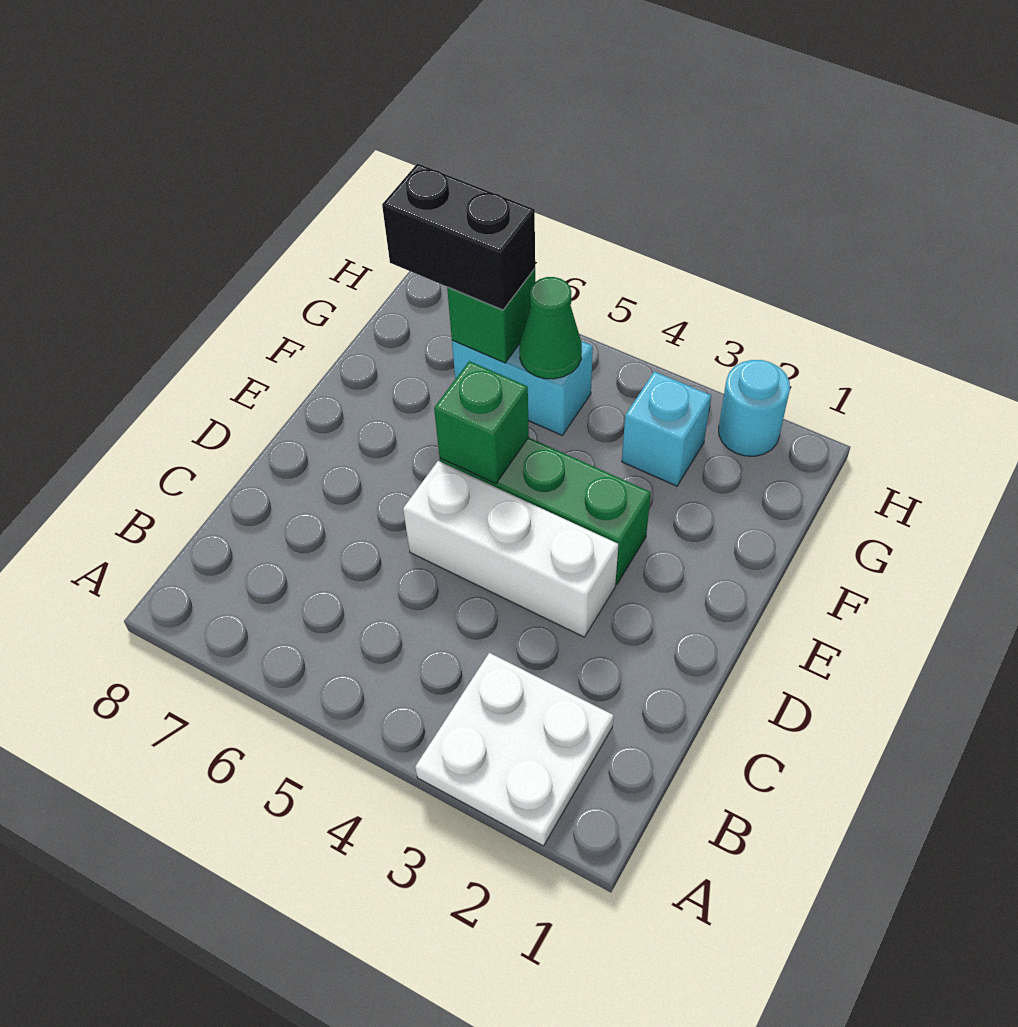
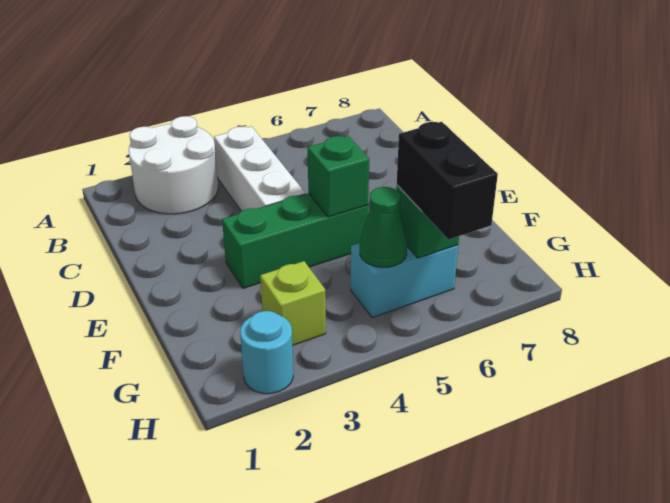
white plate A2:B3 level 1 -> white round brick A2:B3 level 1
white brick D3:D5 level 1 -> white brick B4:D4 level 1
cyan brick G3 level 1 -> lime brick G3 level 1
black brick G6:G7 level 3 -> black brick G6:H6 level 3

